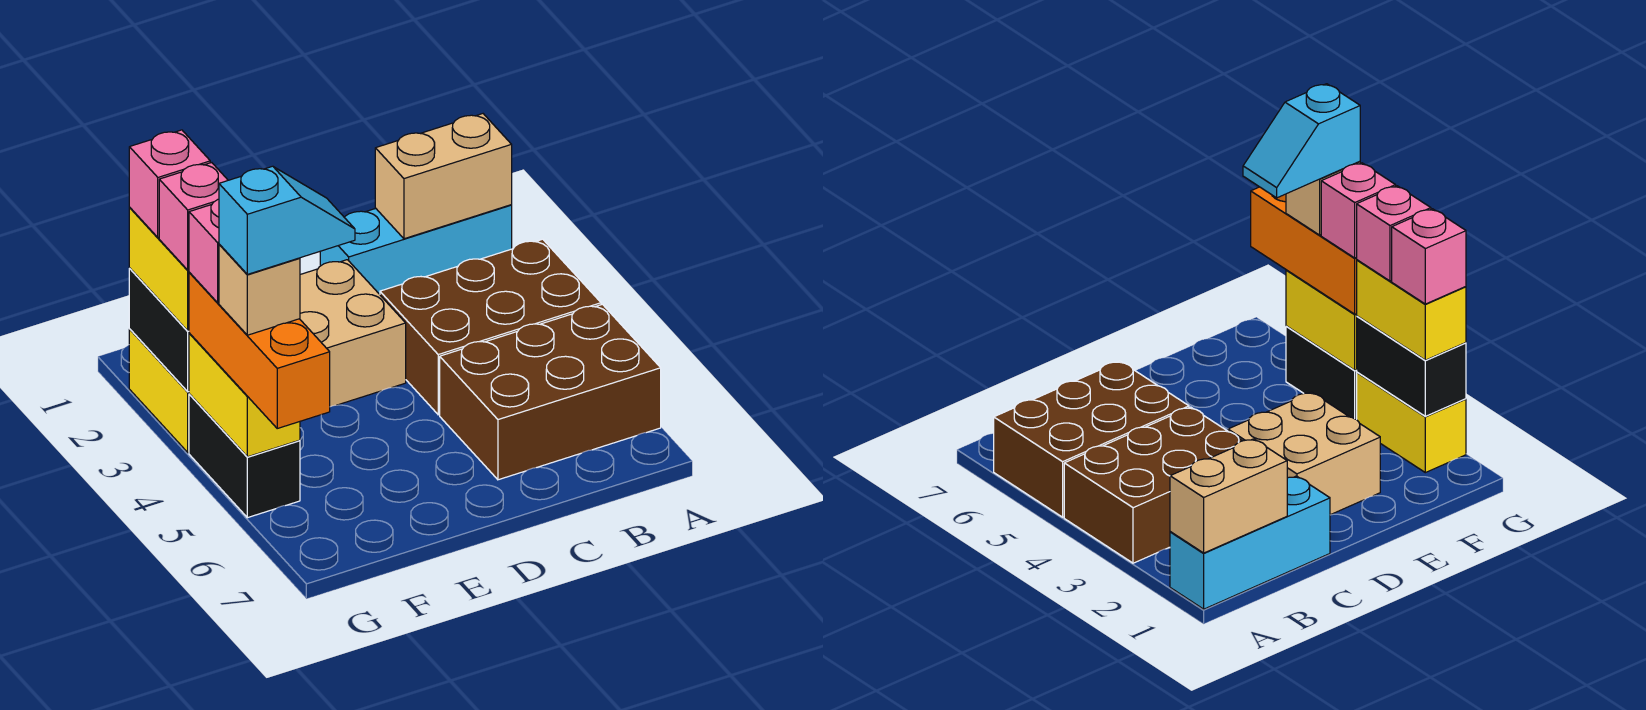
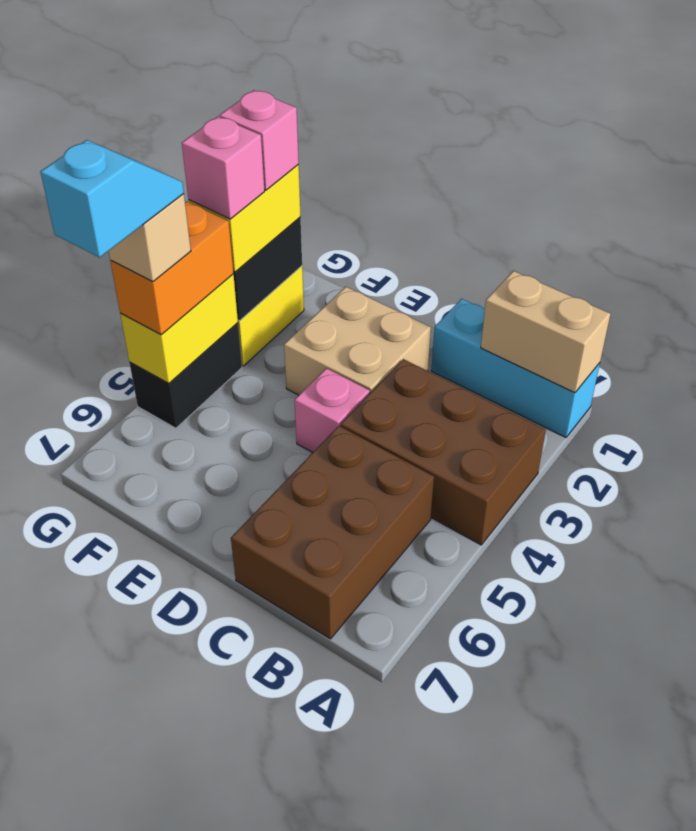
brown brick A5:C6 level 1 -> brown brick B5:C7 level 1
cyan slope F5:G5 level 5 top G -> cyan slope G5:G6 level 5 top 6
orange brick G4:G6 level 3 -> orange brick G4:G5 level 3
pink brick G4 level 4 -> pink brick D4 level 1

